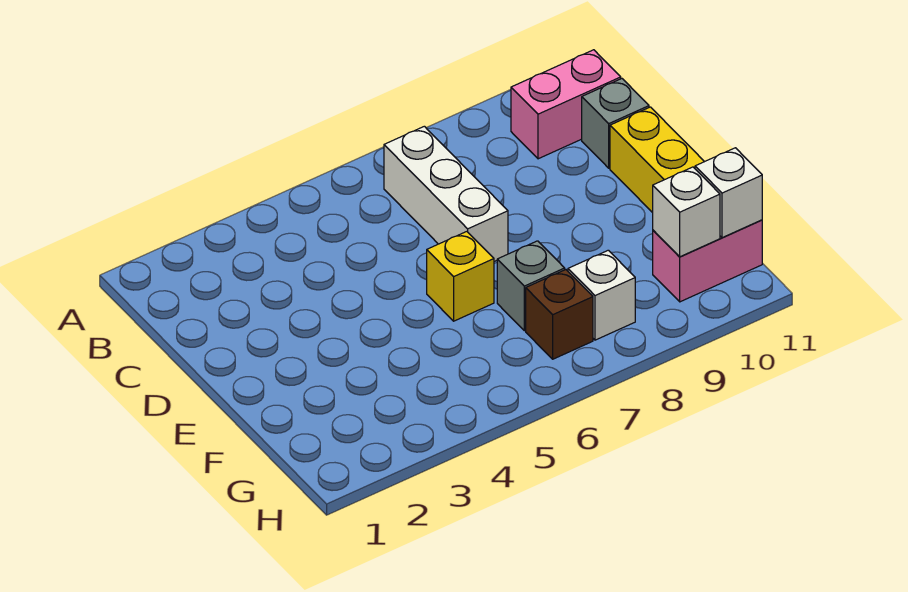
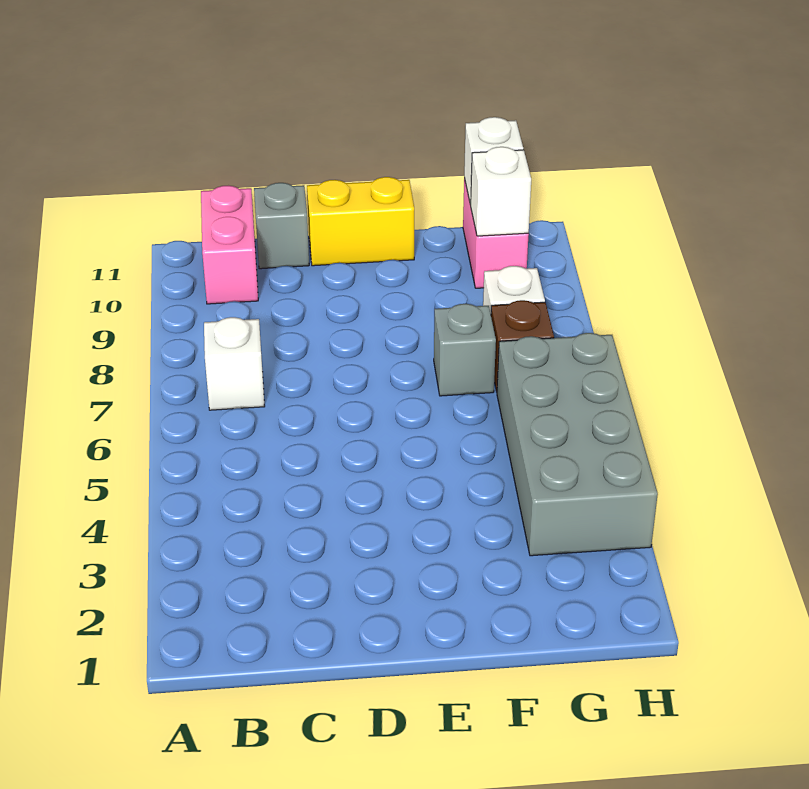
white brick B7:D7 level 1 -> white brick B7 level 1
yellow brick E6 level 1 -> none
none -> grey brick G3:H6 level 1

